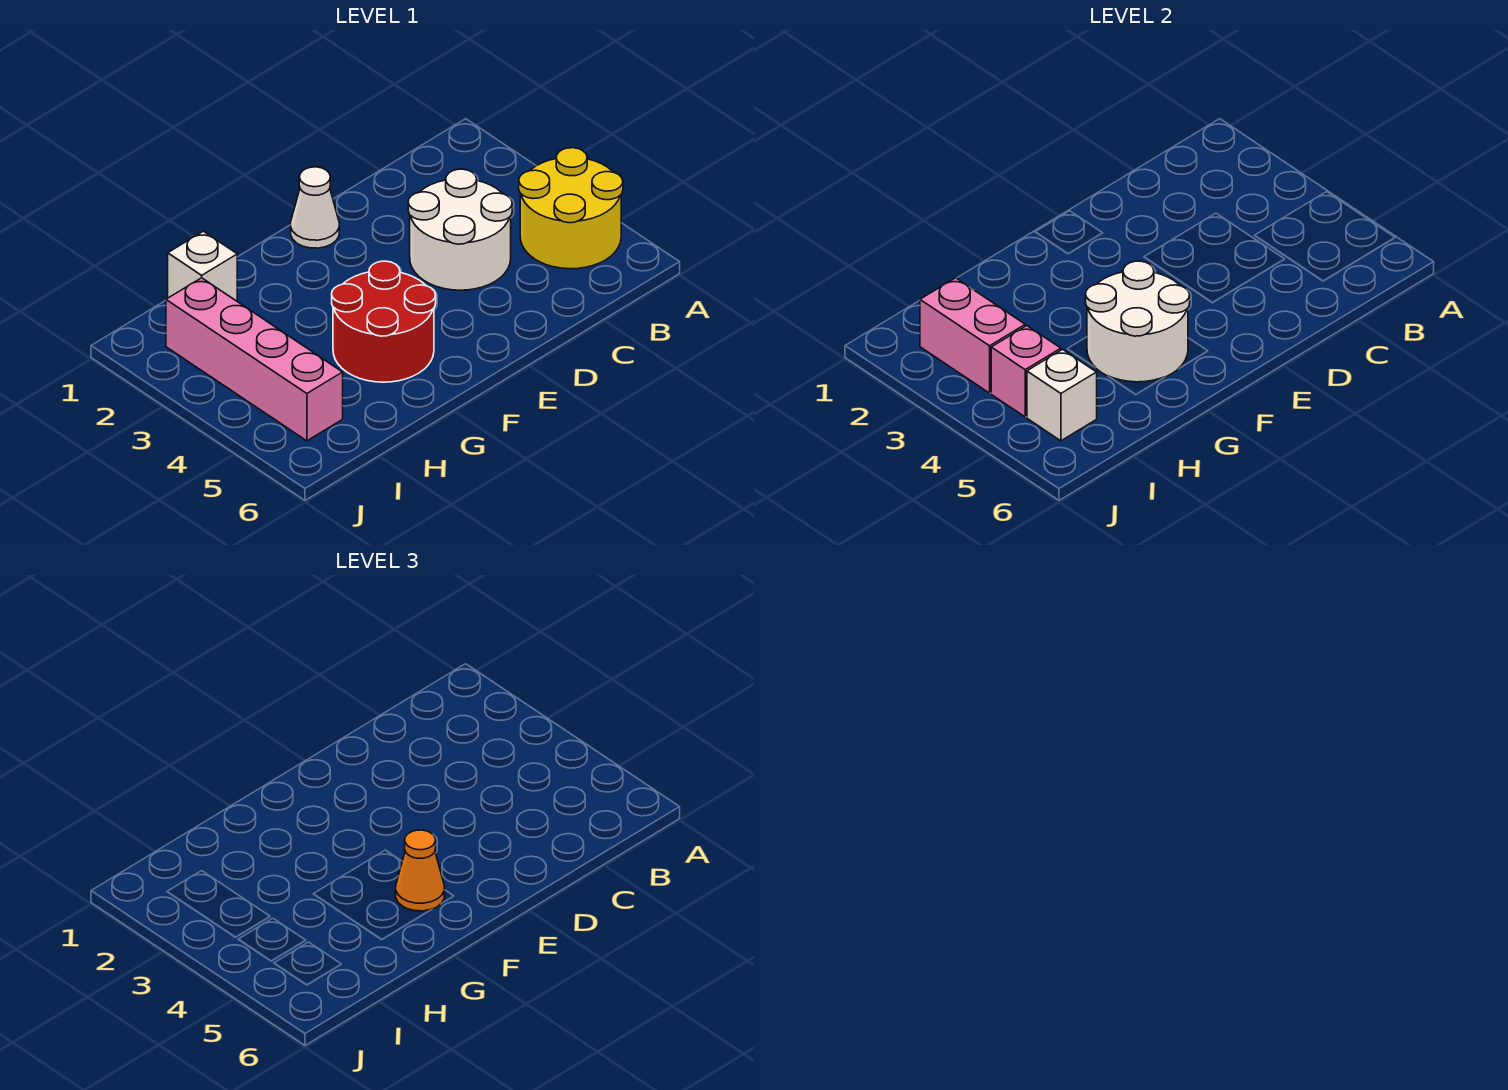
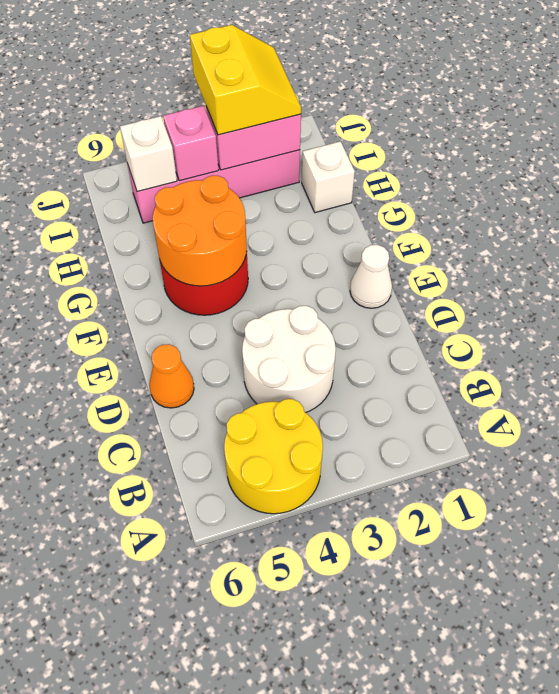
white round brick F4:G5 level 2 -> orange round brick F4:G5 level 2
orange cone F5 level 3 -> orange cone D6 level 1
none -> yellow slope I2:J3 level 3 top 3

